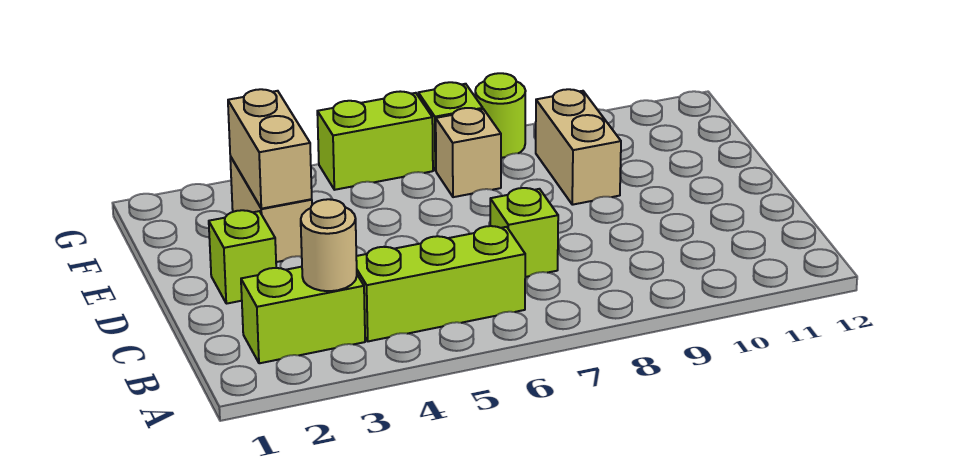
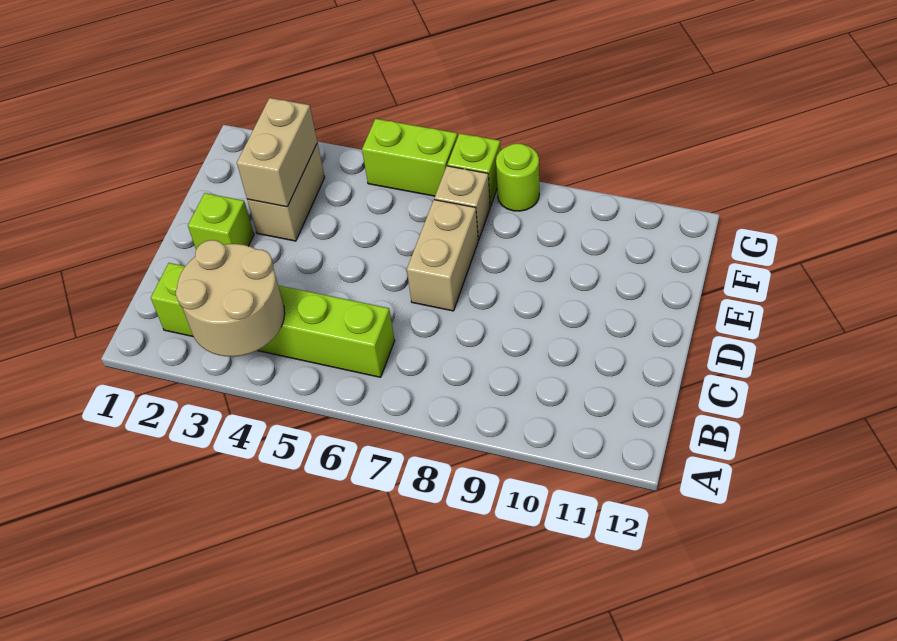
tan round brick B3 level 2 -> tan round brick A3:B4 level 2
lime brick C7 level 1 -> none
tan brick E9:F9 level 1 -> tan brick D7:E7 level 1

